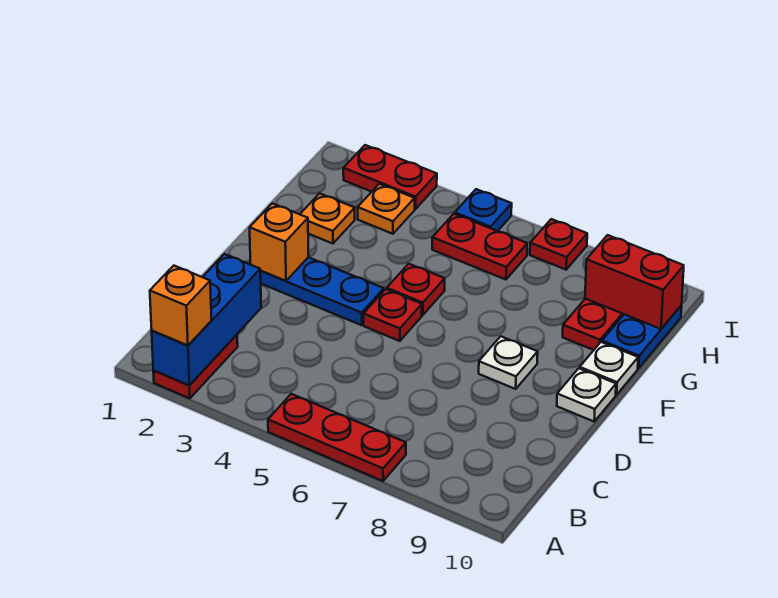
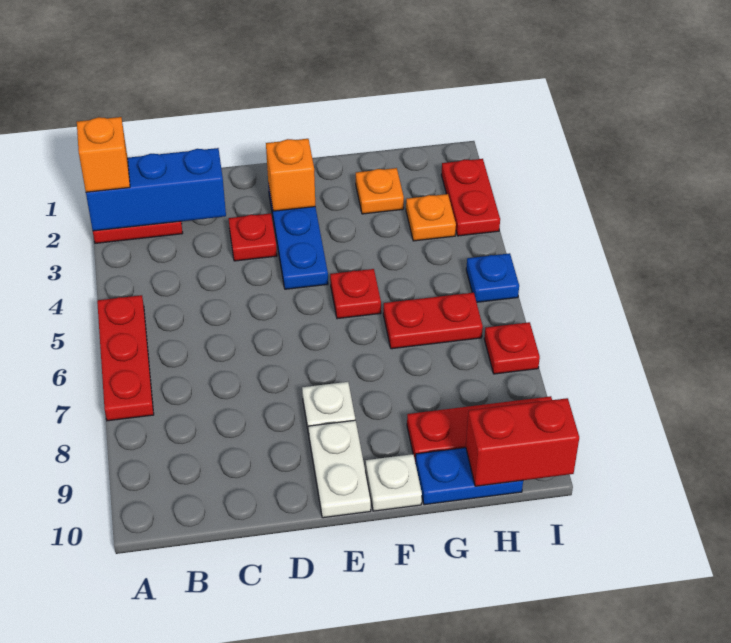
red plate E5 level 1 -> red plate D3 level 1
white plate E10 level 1 -> white plate E9:E10 level 1
red plate H5:H6 level 1 -> red plate G6:H6 level 1
red brick H9:H10 level 2 -> red brick H10:I10 level 2

